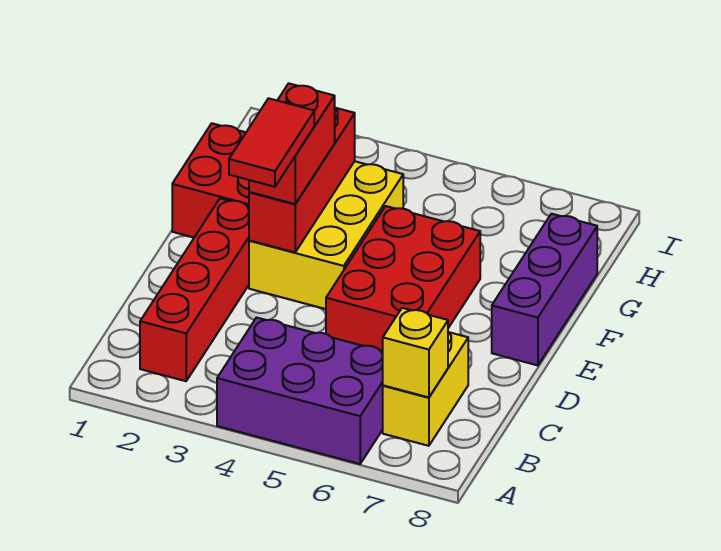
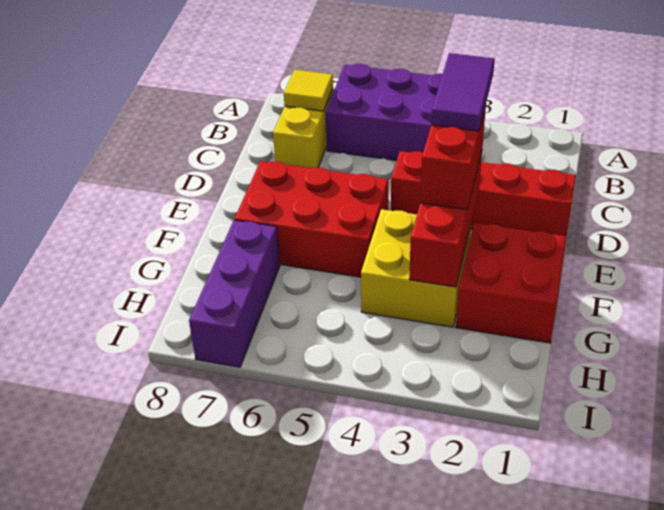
red brick B2:E2 level 1 -> red brick D1:D4 level 1
yellow brick B7 level 2 -> yellow tile B7 level 2
red tile D3:E3 level 4 -> purple tile D3:E3 level 4
red brick D5:F6 level 1 -> red brick E5:F7 level 1
yellow brick E3:G4 level 1 -> yellow brick F3:G4 level 1
purple brick E8:G8 level 1 -> purple brick G7:I7 level 1

